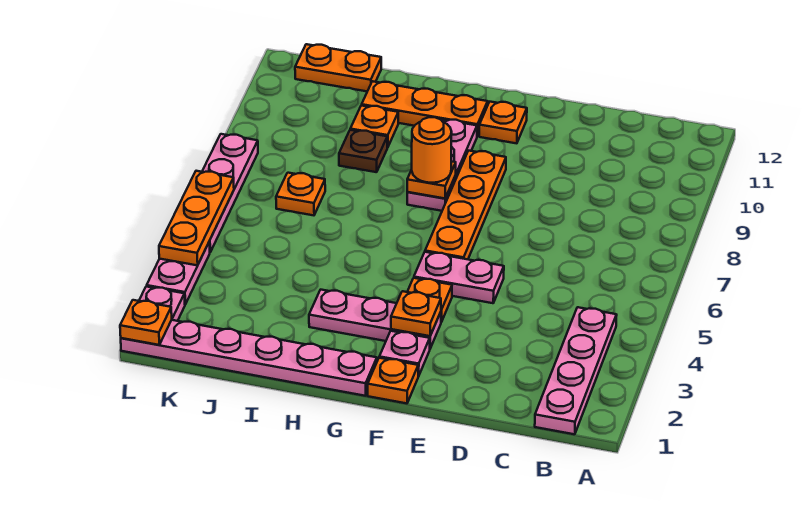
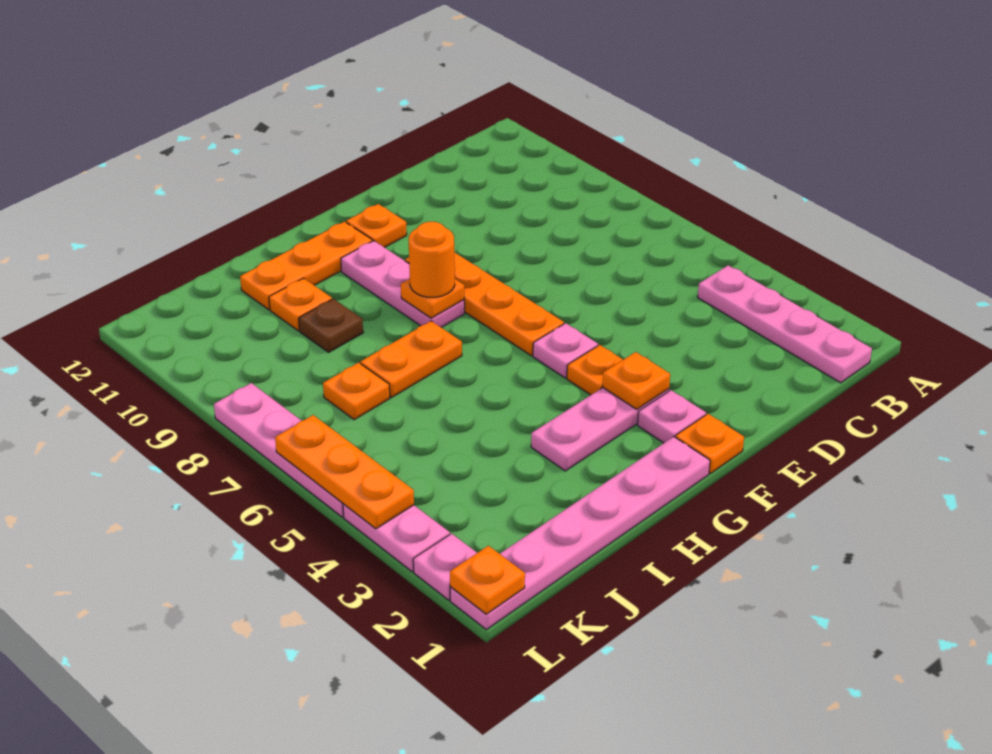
pink plate E5:F5 level 1 -> pink plate F5 level 1
orange plate J12:K12 level 1 -> orange plate H7:I7 level 1

